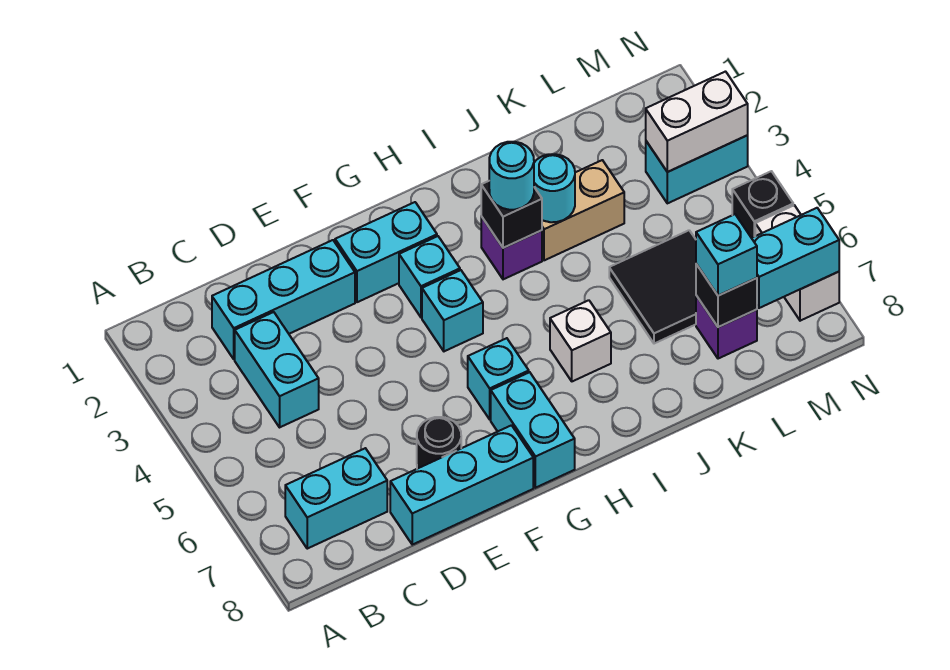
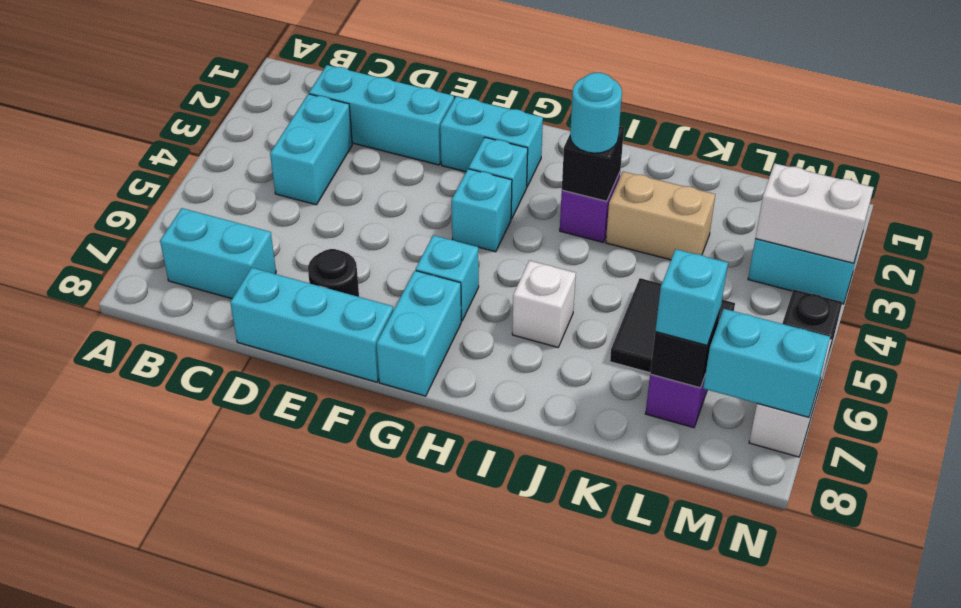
cyan round brick J3 level 2 -> none

